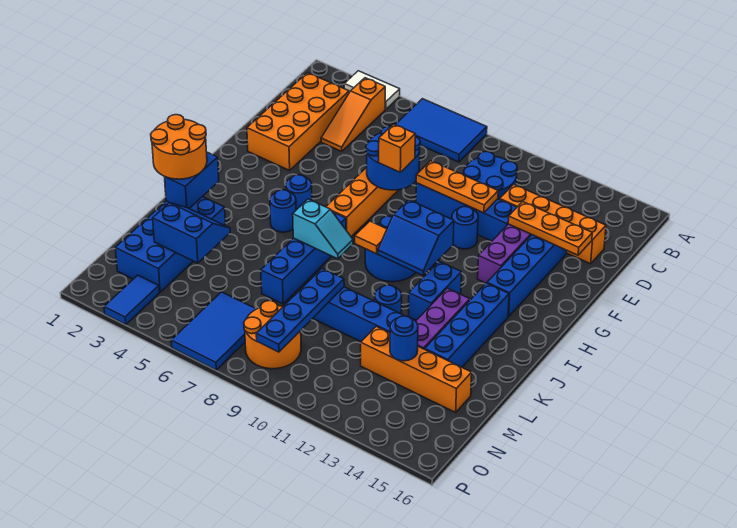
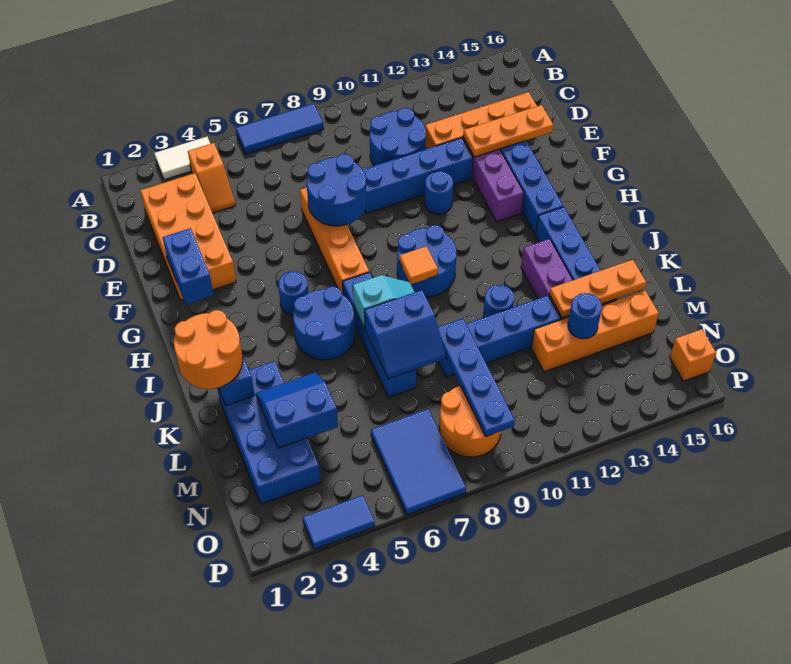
blue tile A6:B8 level 1 -> blue tile A6:A8 level 1
orange slope B4:D4 level 1 top B -> orange slope B4:C4 level 1 top B
orange plate E9:E11 level 2 -> orange plate L13:L15 level 2
orange brick F8 level 3 -> orange brick O16 level 1
blue slope H10:I11 level 2 top H -> blue slope K7:L8 level 2 top K
blue round brick I5 level 1 -> blue round brick I5:J6 level 1
blue brick I12:J12 level 1 -> blue brick F2:G2 level 2
blue tile O3:P3 level 1 -> blue tile P3:P4 level 1

